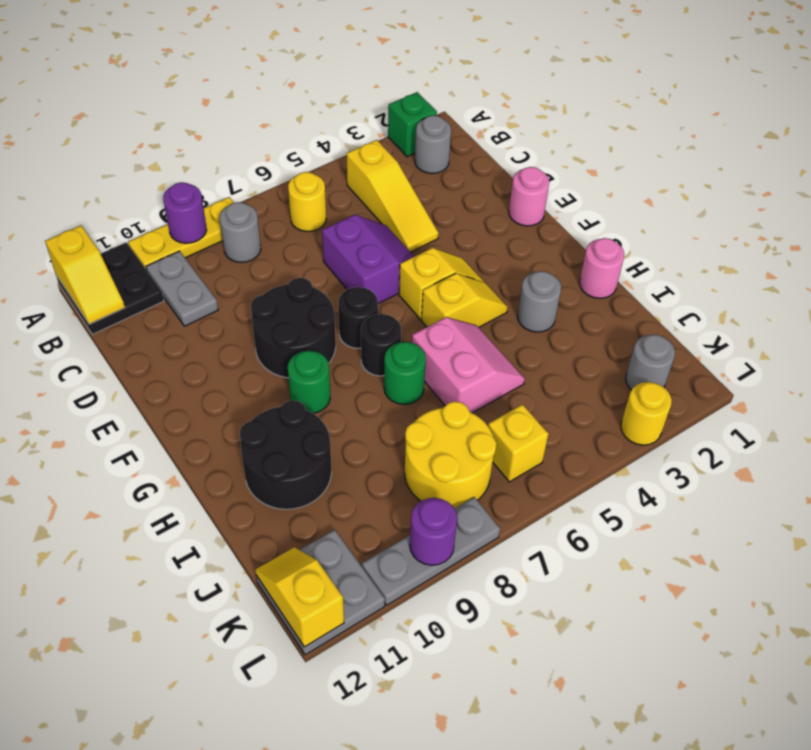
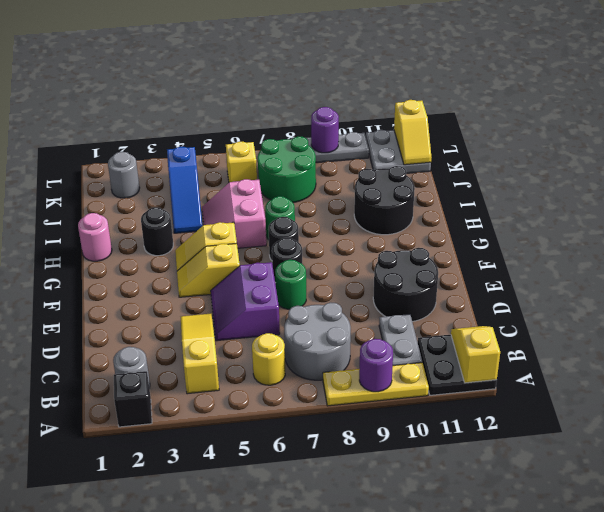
green brick A2 level 1 -> black brick A2 level 1
grey round brick B8 level 1 -> grey round brick B7:C8 level 1
pink round brick E1 level 1 -> none
black round brick E8:F9 level 1 -> black round brick D10:E11 level 1
green round brick G9 level 1 -> green round brick E7 level 1
grey round brick H3 level 1 -> black round brick H3 level 1
none -> blue slope I4:K4 level 1 top K
yellow round brick J7:K8 level 1 -> green round brick J7:K8 level 1
yellow round brick L3 level 1 -> none

